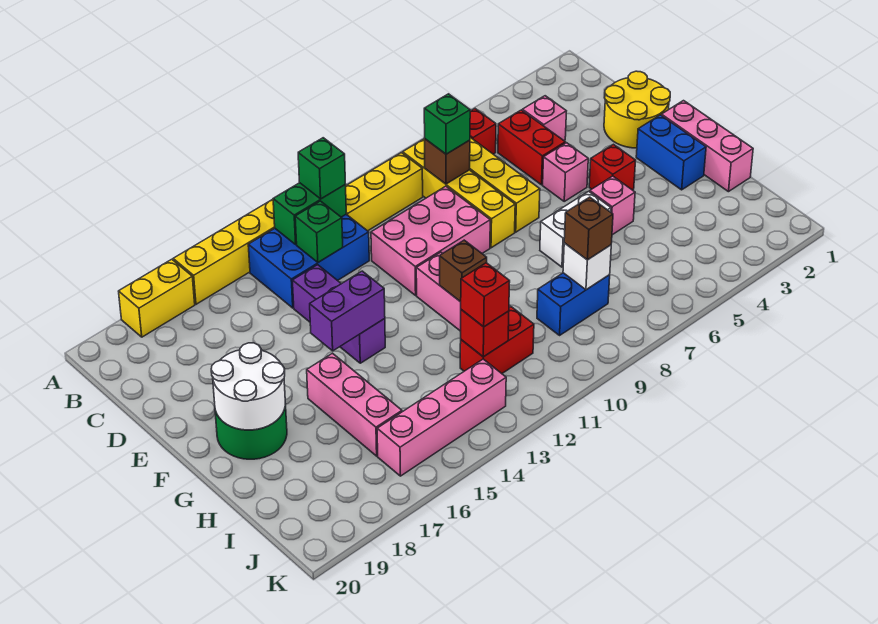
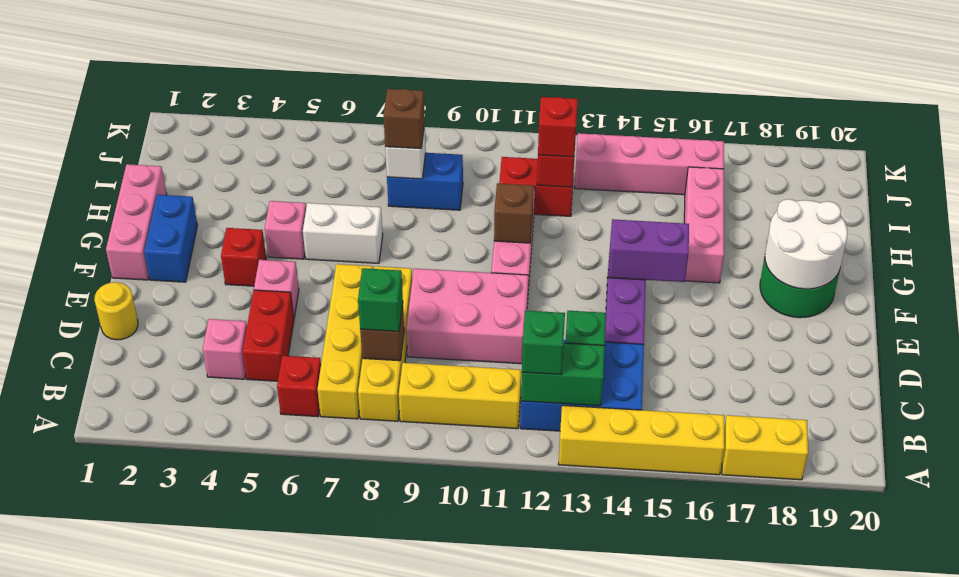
yellow round brick D1:E2 level 1 -> yellow round brick D1 level 1

